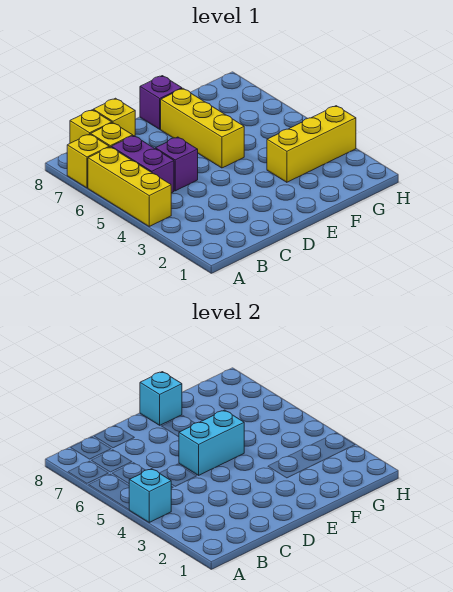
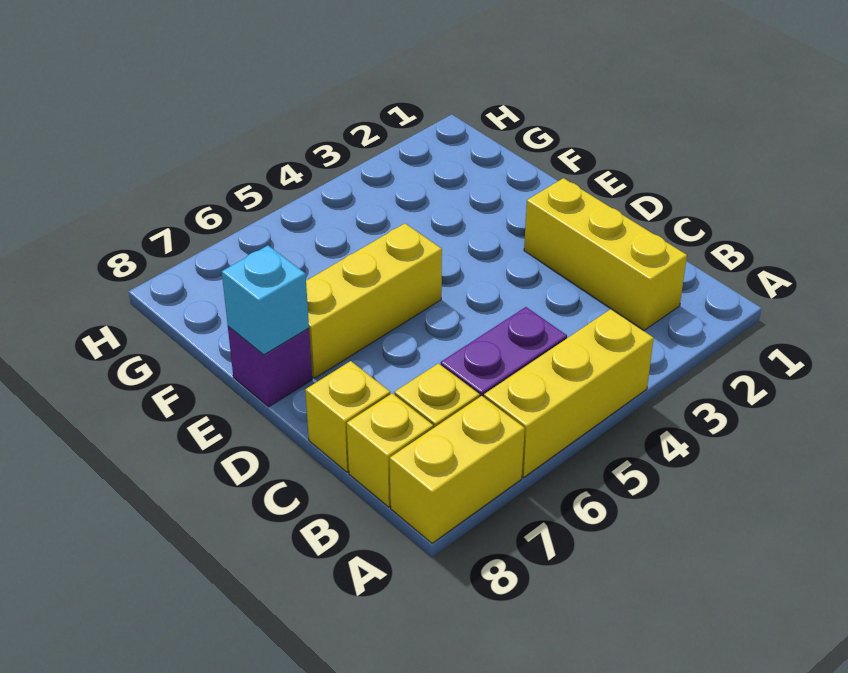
cyan brick A4 level 2 -> none
yellow brick A7 level 1 -> yellow brick A7:A8 level 1
purple brick C5 level 1 -> none
cyan brick D5:E5 level 2 -> none
yellow brick F3:H3 level 1 -> yellow brick B2:D2 level 1

